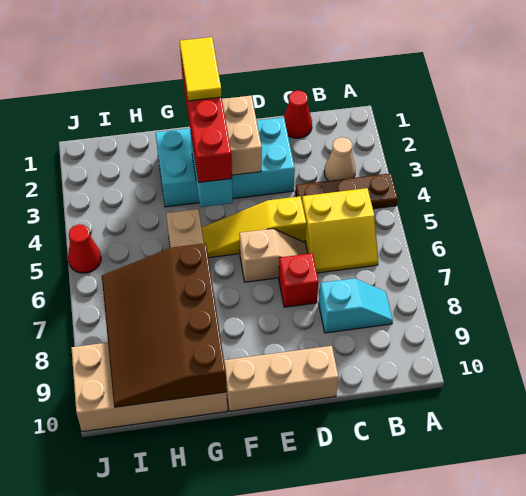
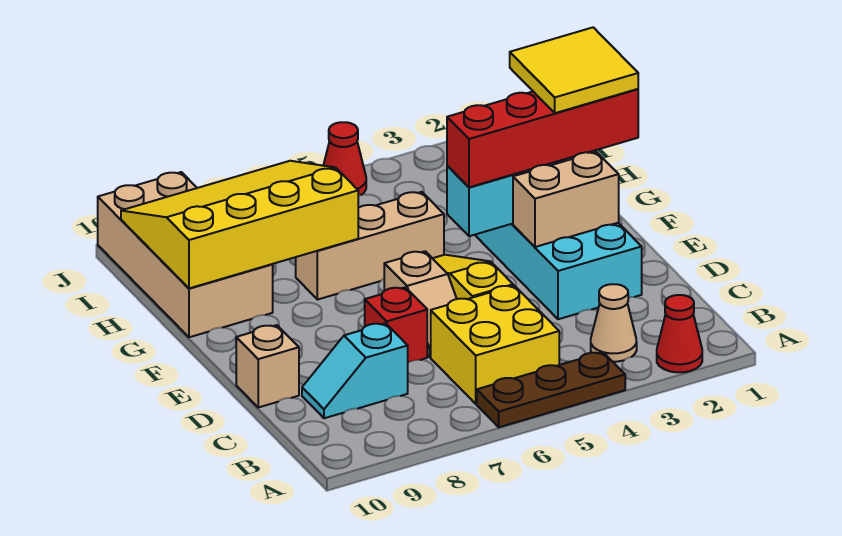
brown plate A4:C4 level 1 -> brown plate A4:A6 level 1
yellow slope B5:C6 level 1 top 5 -> yellow brick B5:C6 level 1
cyan slope B8:C8 level 1 top C -> cyan slope C8:C9 level 1 top 8
red cone C1 level 1 -> red cone A2 level 1
tan brick D10:F10 level 1 -> tan brick D10 level 1
yellow tile F1:F2 level 4 -> yellow tile F1:G2 level 4
brown slope G7:I10 level 2 top G -> yellow slope G7:I10 level 2 top G

